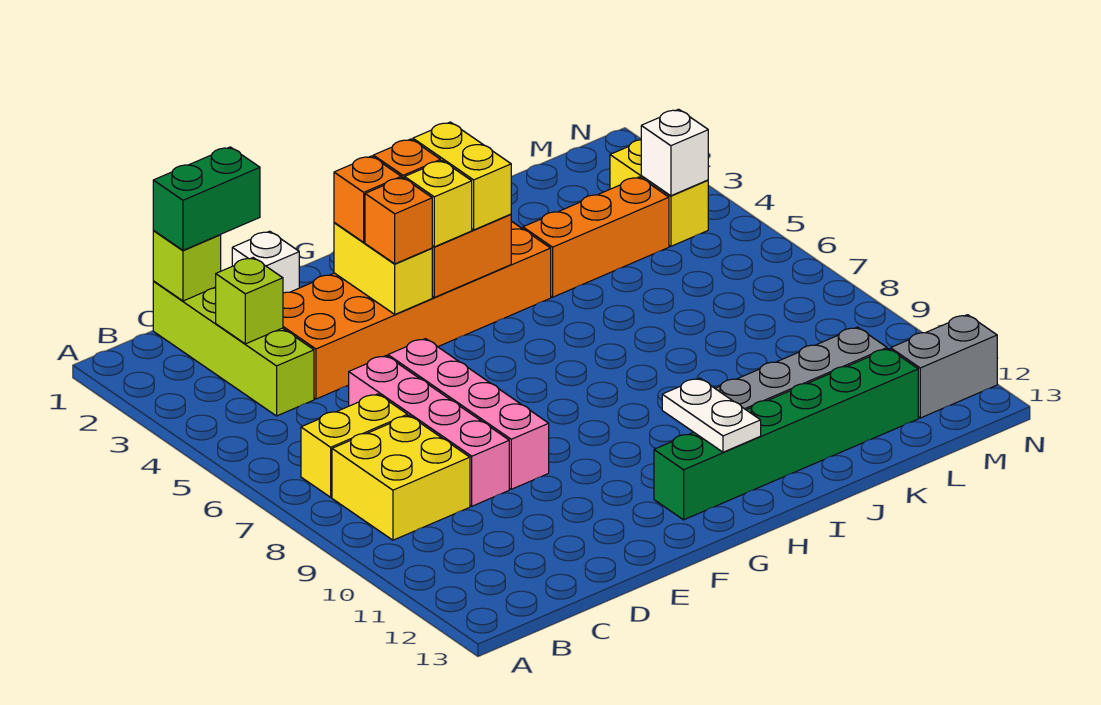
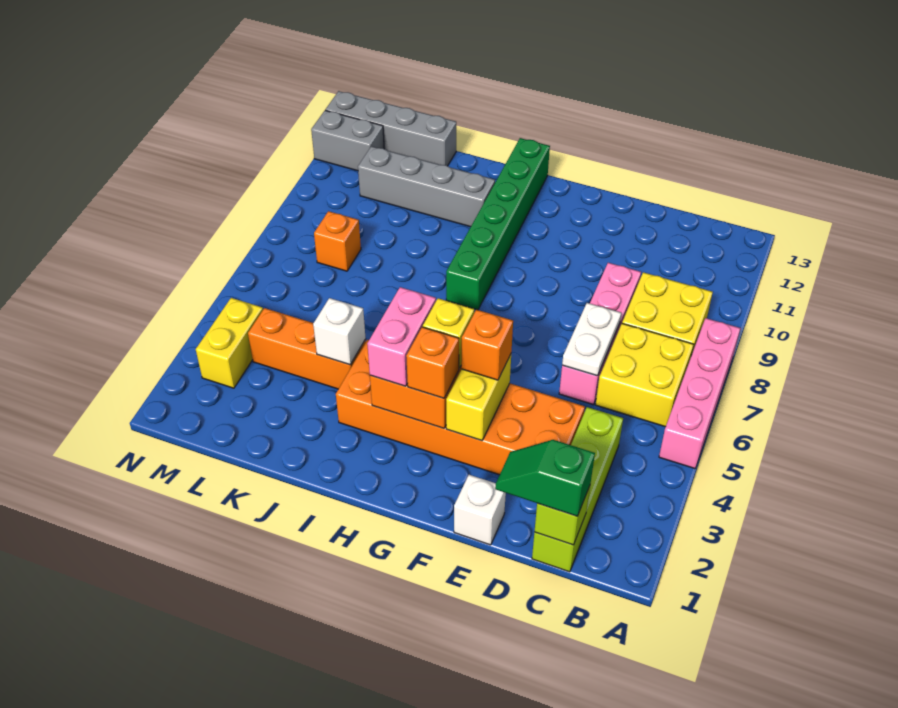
yellow brick B7:C7 level 1 -> yellow brick B6:C7 level 1
green brick C1:D1 level 3 -> green slope C1:D1 level 3 top C
lime brick C3 level 2 -> none
pink brick E6:E9 level 1 -> pink brick A5:A8 level 1
orange brick F3 level 3 -> orange brick L8 level 1
green brick G12:L12 level 1 -> green brick H8:H13 level 1
yellow brick H3:H4 level 3 -> pink brick H3:H4 level 3
white plate H11:H12 level 2 -> white plate D6:D7 level 2
none -> grey brick K13:N13 level 1
white brick M4 level 2 -> white brick J4 level 2

